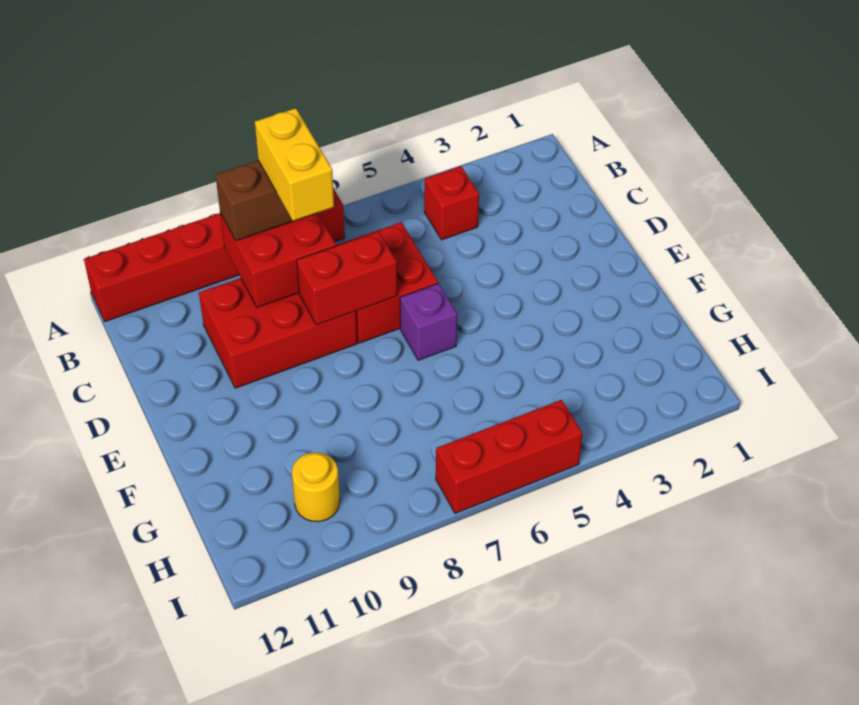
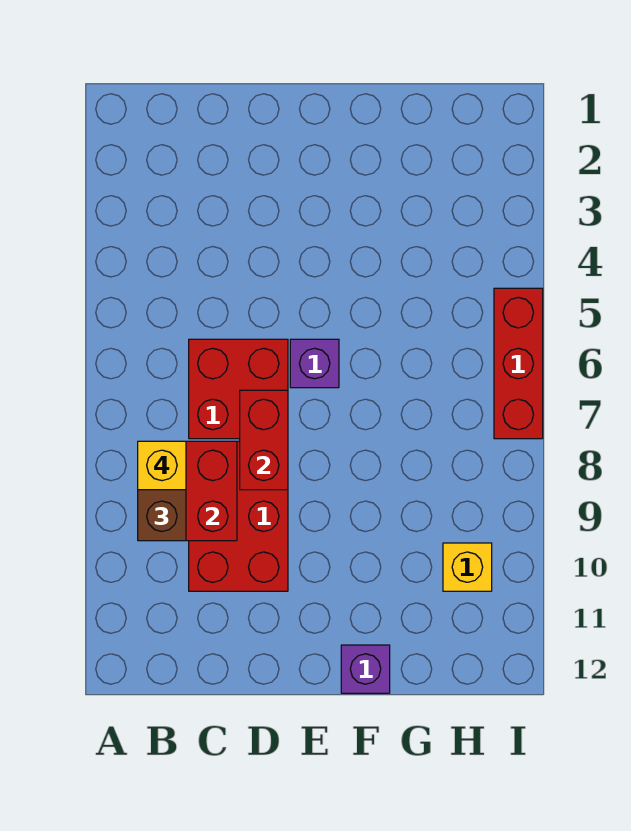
red brick A7:A12 level 1 -> none
red brick B4 level 1 -> none
yellow brick B8:C8 level 4 -> yellow brick B8 level 4
none -> purple brick F12 level 1
yellow round brick H10 level 1 -> yellow brick H10 level 1

